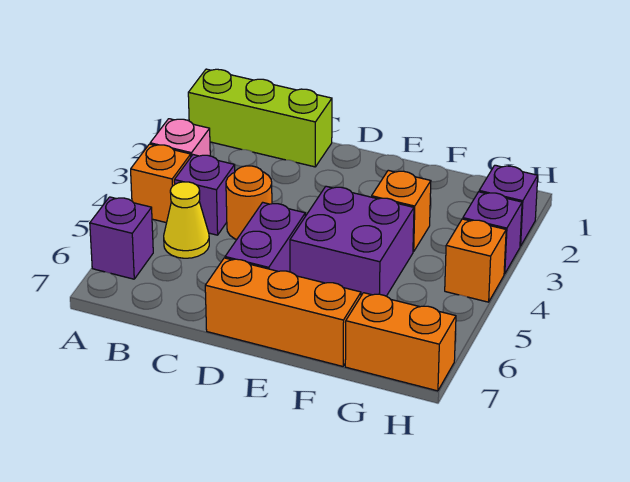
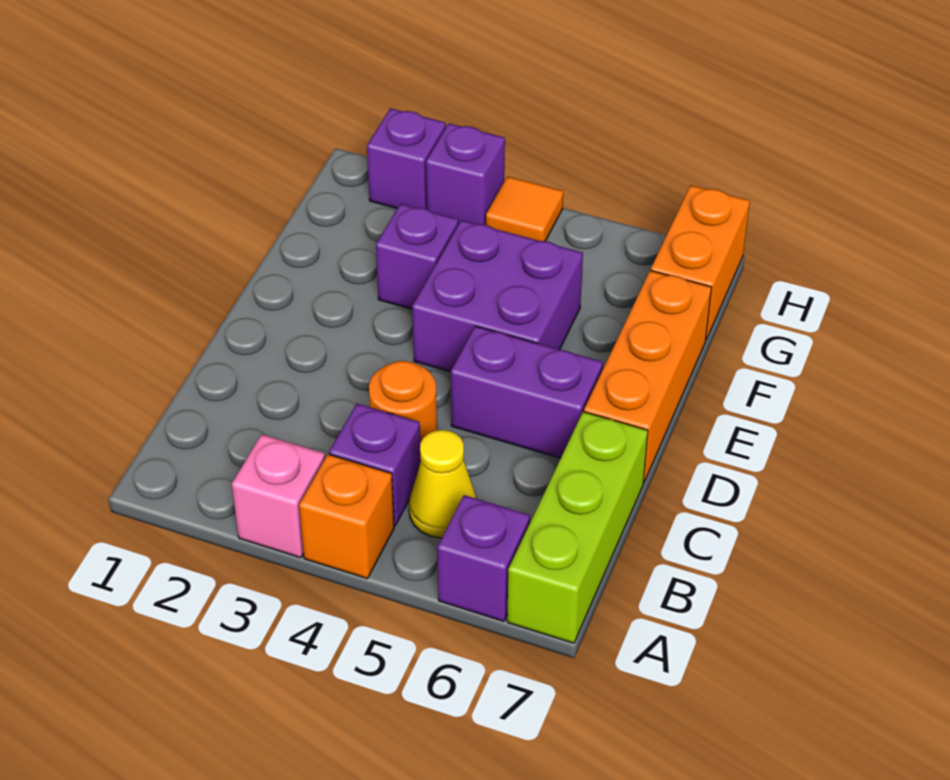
lime brick A1:C1 level 1 -> lime brick A7:C7 level 1
orange brick F3 level 1 -> purple brick F3 level 1
orange brick H4 level 1 -> orange tile H4 level 1

